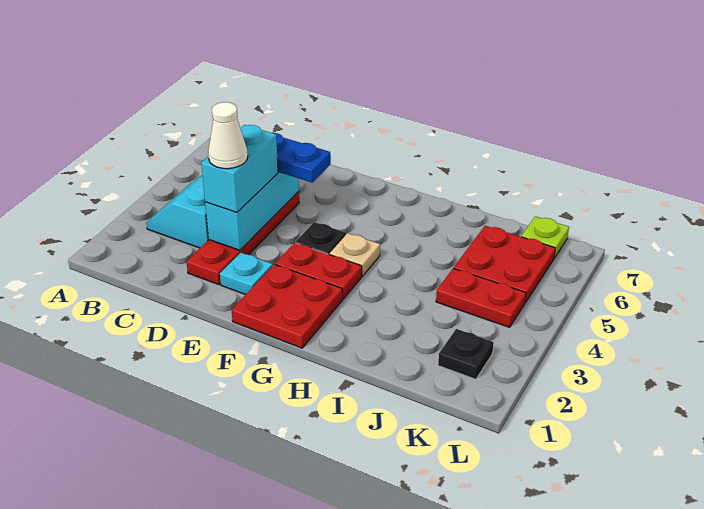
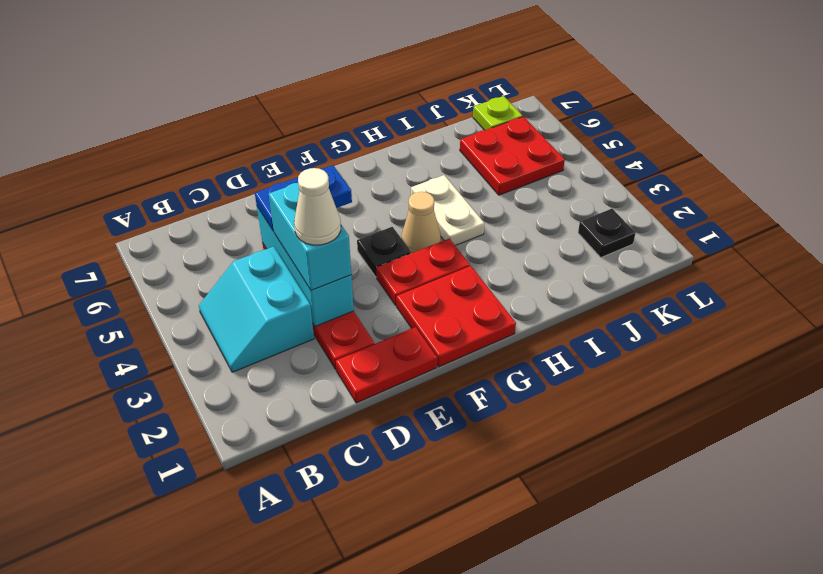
cyan plate E2 level 1 -> none
tan plate G4 level 1 -> tan cone G4 level 1
none -> white plate H4:H5 level 1
red plate J4:K4 level 1 -> red plate D1:E1 level 1

